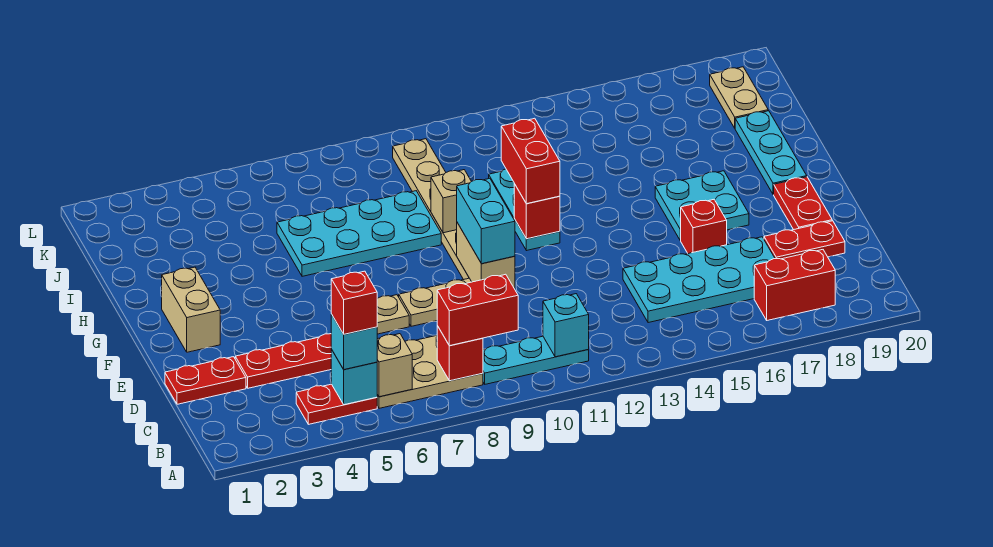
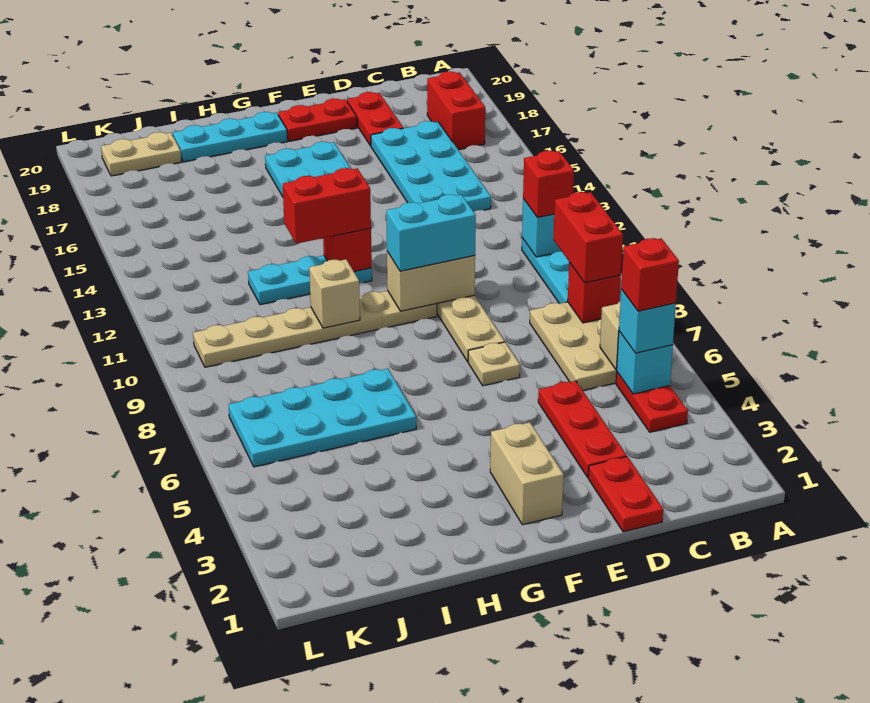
red brick E16 level 1 -> red brick B11 level 3
tan brick F2:G2 level 1 -> tan brick F2:F3 level 1
cyan plate H6:I9 level 1 -> cyan plate H6:K7 level 1

